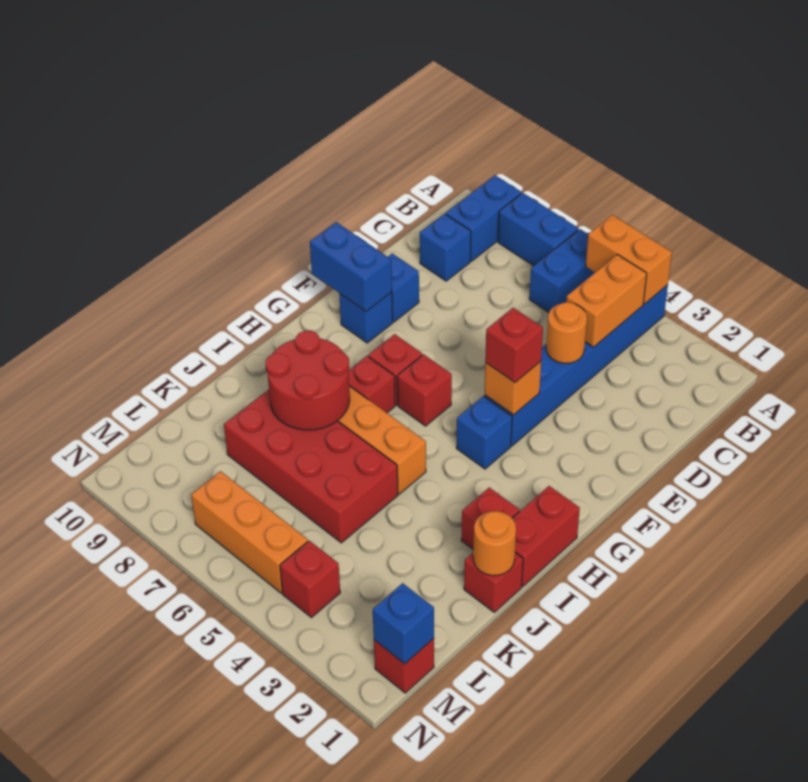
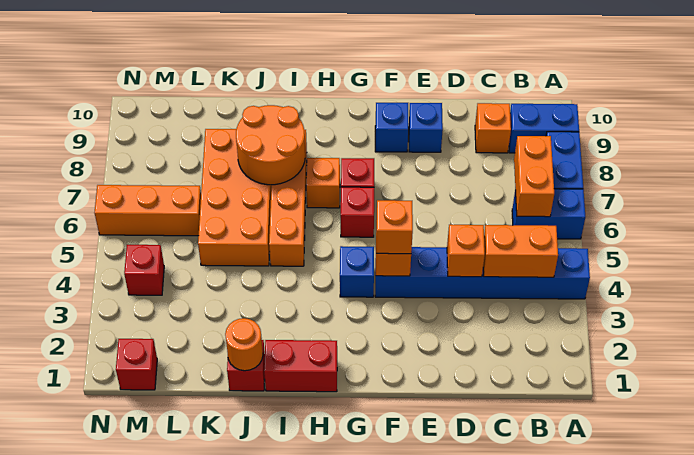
orange brick A4:A5 level 2 -> orange brick B6:B7 level 2
blue brick C9 level 1 -> orange brick C9 level 1
orange round brick D4 level 2 -> orange brick D4 level 2
red brick F4 level 3 -> orange brick F4 level 3
blue brick F9:F10 level 2 -> none
red brick H7 level 1 -> orange brick H7 level 1
red brick I2 level 1 -> none
red round brick I7:J8 level 2 -> orange round brick I7:J8 level 2
red brick J5:K8 level 1 -> orange brick J5:K8 level 1
blue brick M1 level 2 -> none
orange brick M5:M7 level 1 -> orange brick L6:N6 level 1

